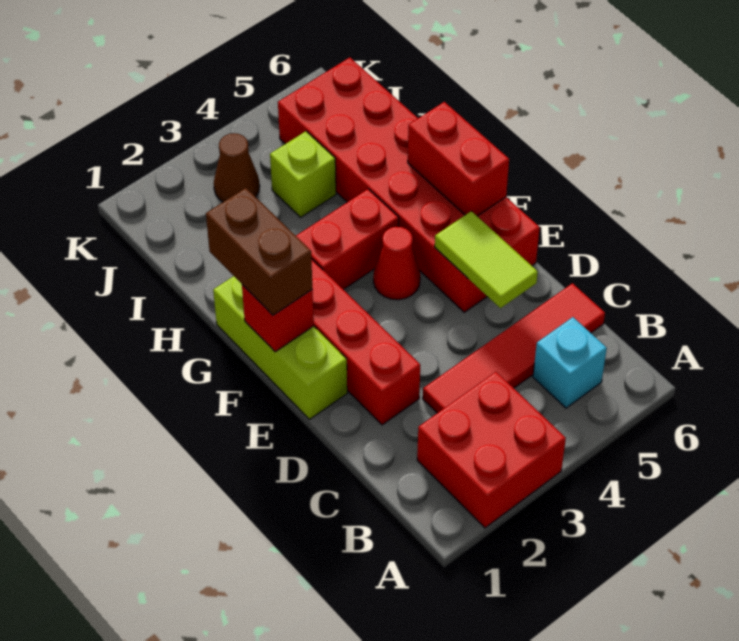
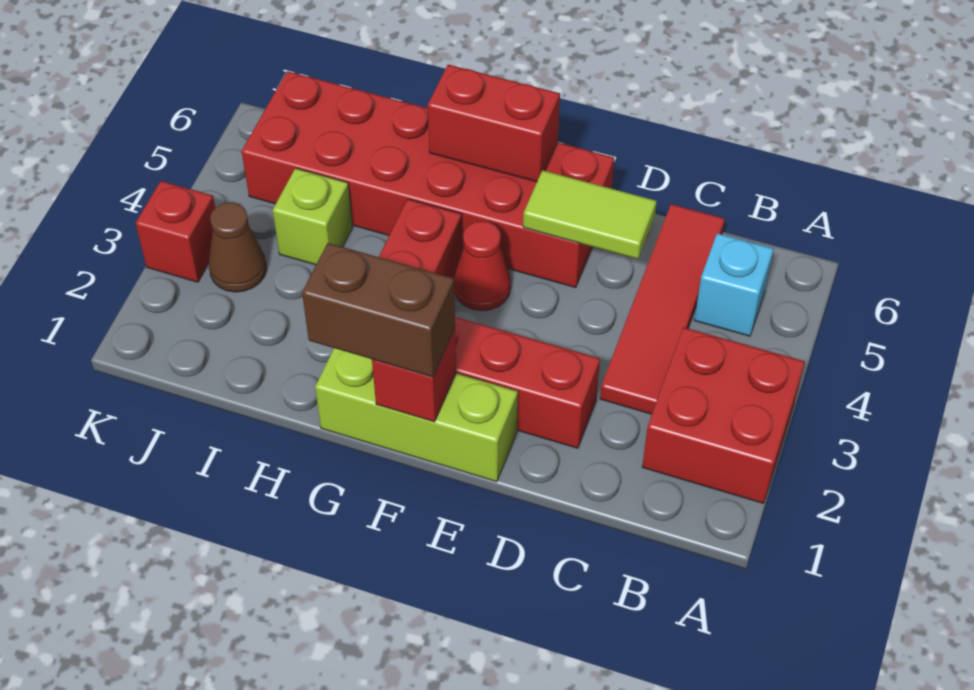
none -> red brick K3 level 1

